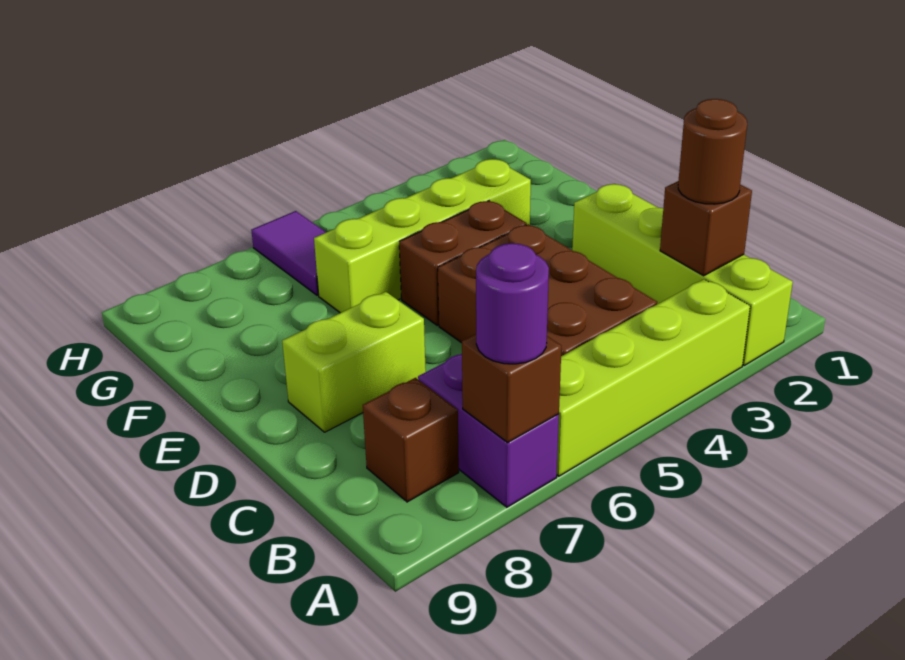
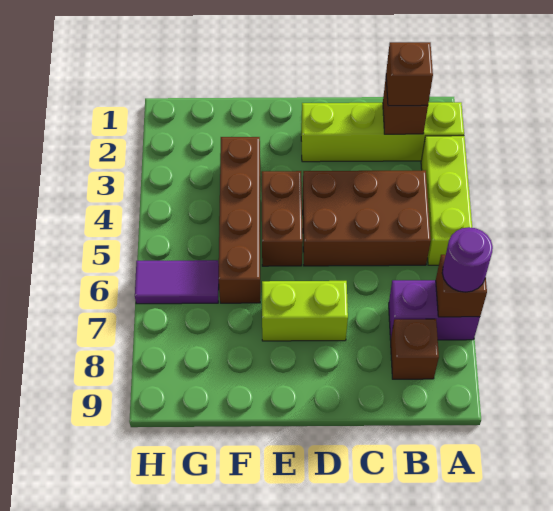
lime brick A3:A6 level 1 -> lime brick A3:A5 level 1
brown round brick B2 level 3 -> brown brick B2 level 3
lime brick D7:D8 level 1 -> lime brick D7:E7 level 1
lime brick F3:F6 level 1 -> brown brick F3:F6 level 1

